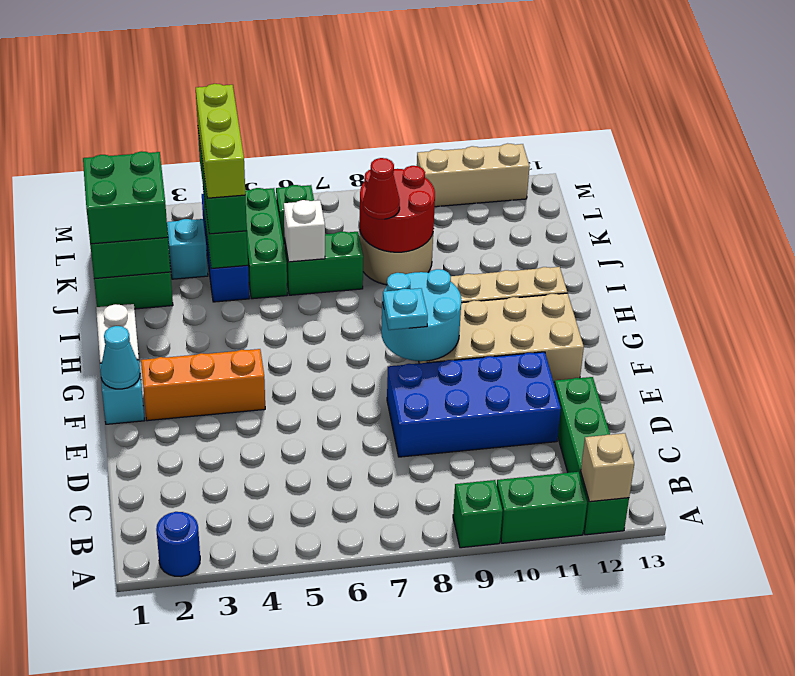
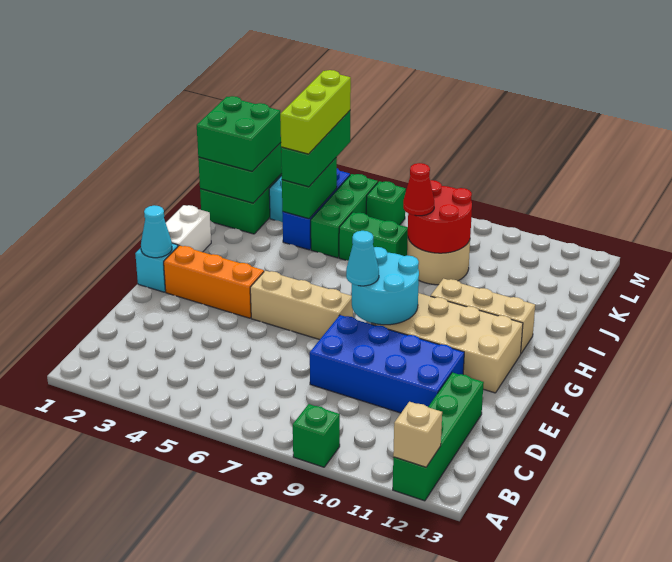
blue round brick A2 level 1 -> none
green brick A10:A11 level 1 -> none
cyan plate F8 level 3 -> cyan cone F8 level 3
white brick J6 level 2 -> none
tan brick M10:M12 level 1 -> tan brick F5:F7 level 1

